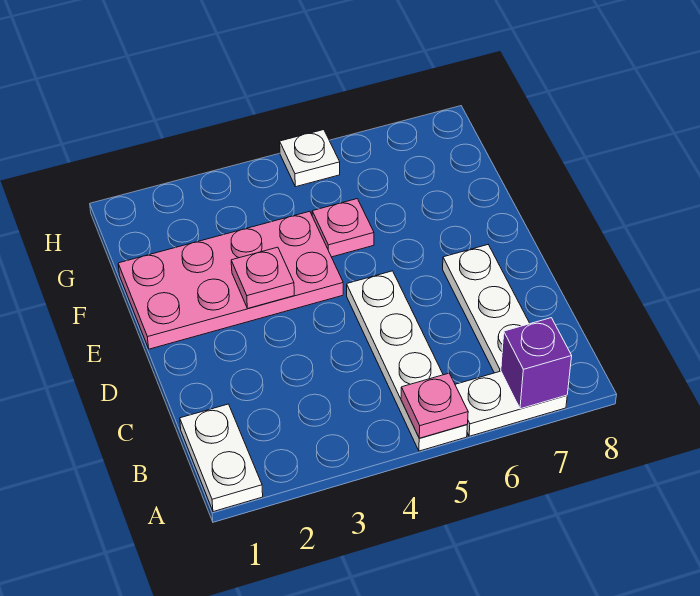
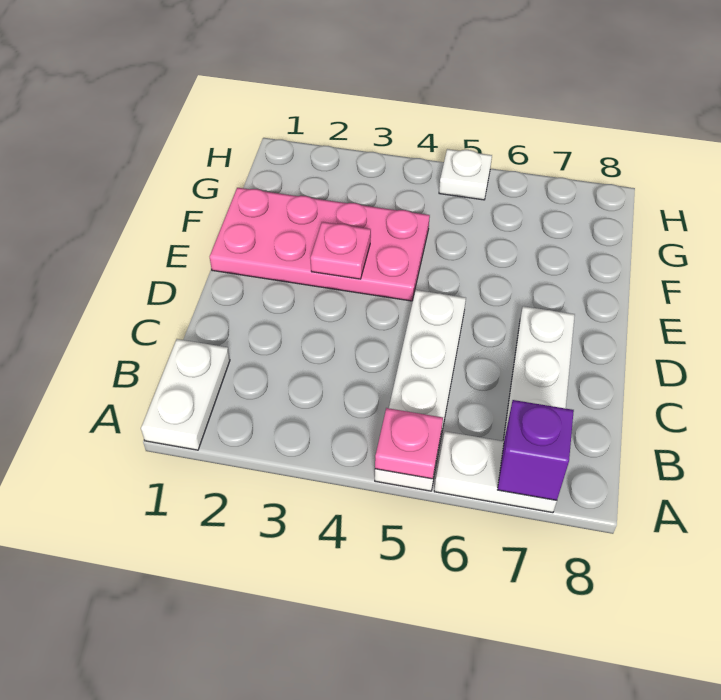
pink plate F5 level 1 -> none

